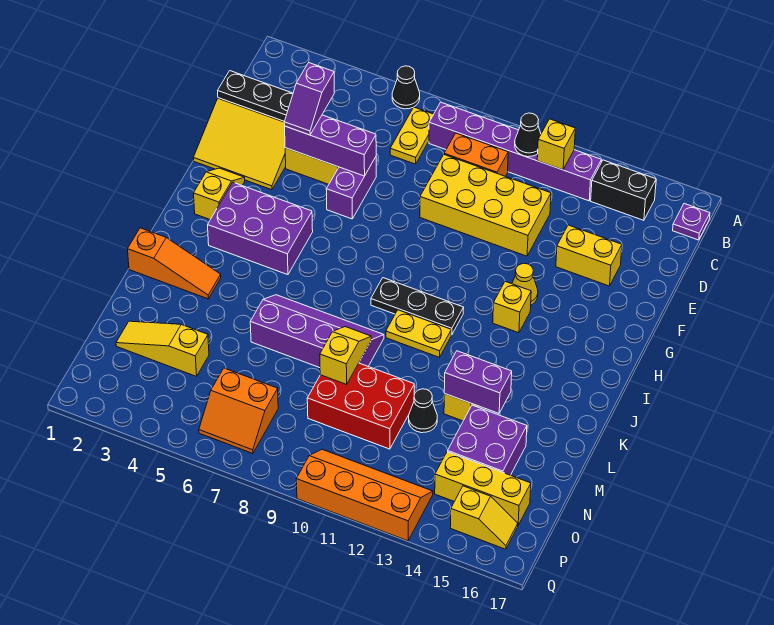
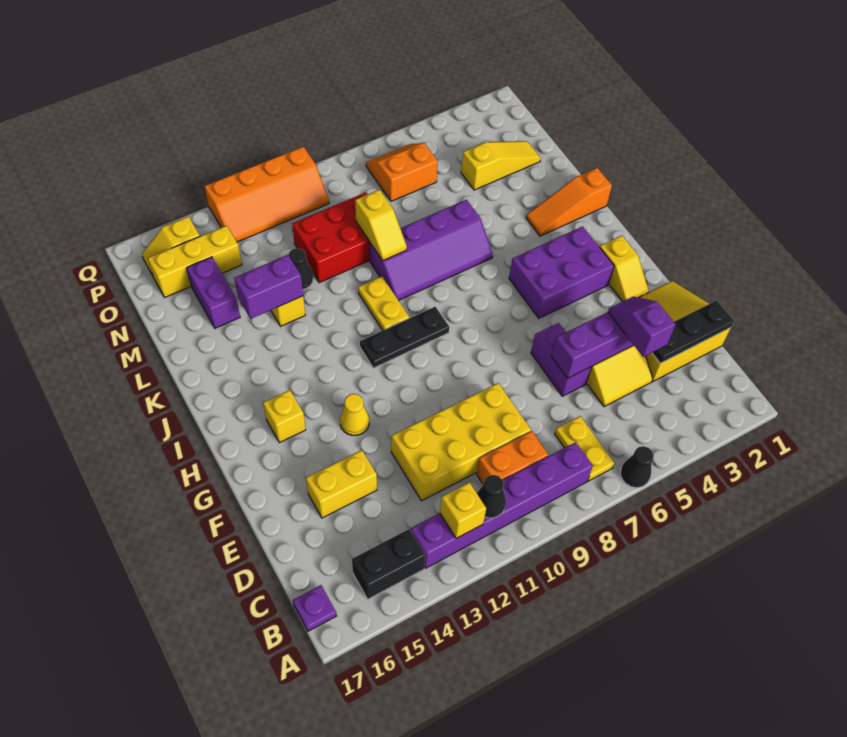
yellow brick H13 level 1 -> yellow brick H15 level 1
yellow plate J10:J11 level 1 -> yellow plate J10:K10 level 1
purple brick M14:N15 level 1 -> purple brick M15:N15 level 1

